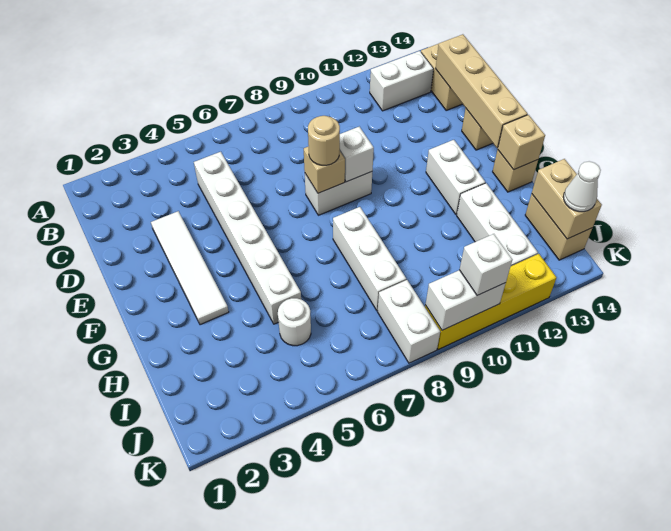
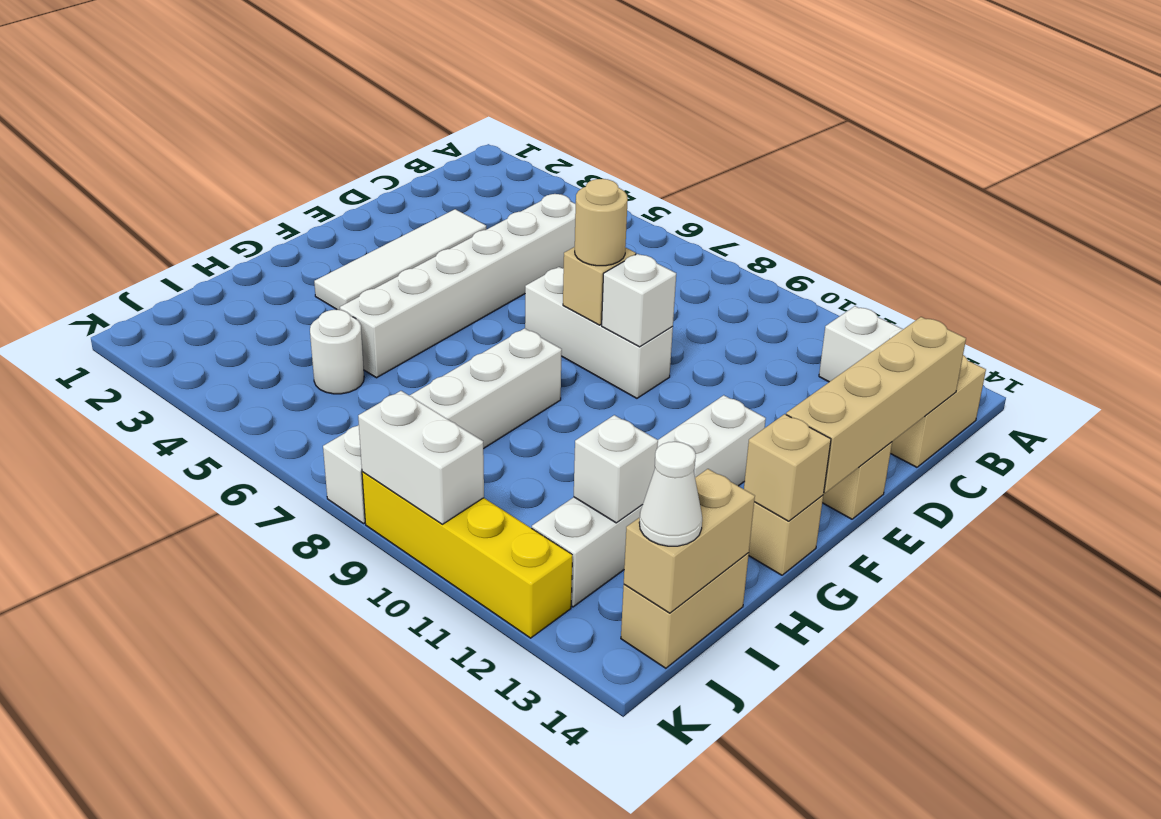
white brick E8:E9 level 1 -> white brick E7:E9 level 1
white brick K10 level 3 -> white brick I12 level 2

